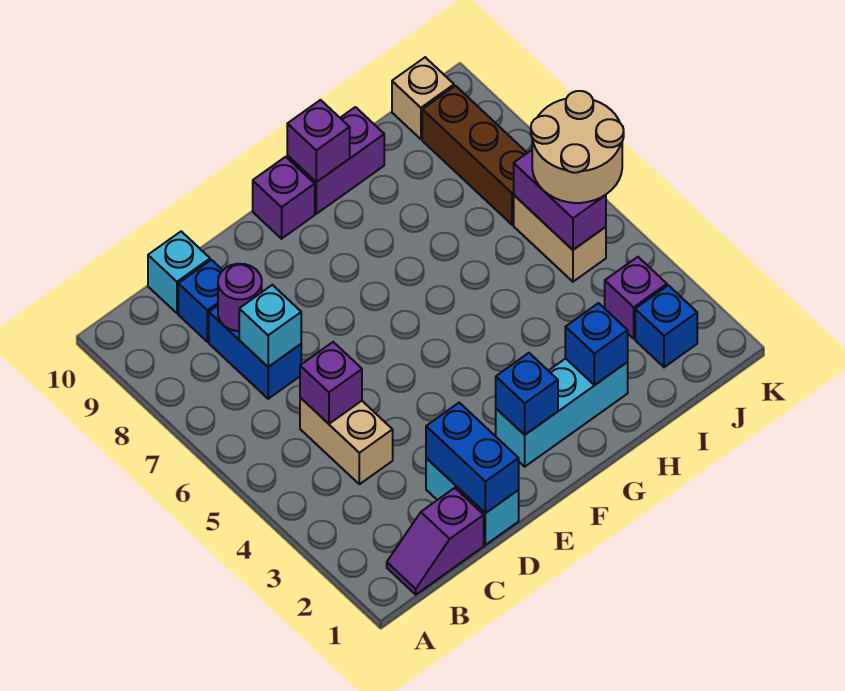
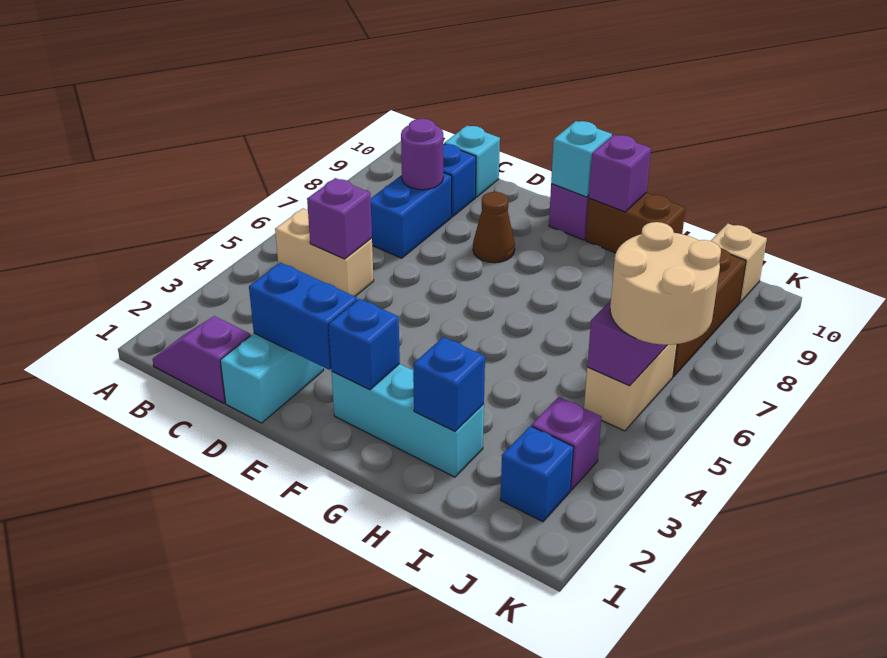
tan brick C4:C5 level 1 -> tan brick B5:C5 level 1
cyan brick C7 level 2 -> cyan brick F10 level 2
blue brick D1:D2 level 2 -> blue brick D2:E2 level 2
none -> brown cone E8 level 1
purple brick G10:H10 level 1 -> brown brick G10:H10 level 1

